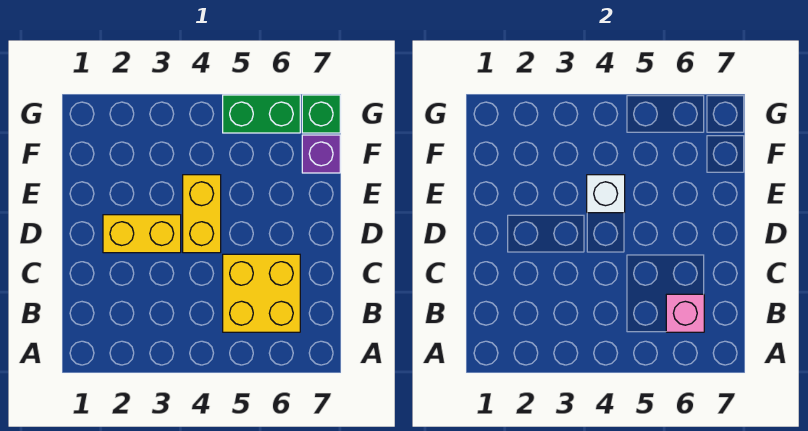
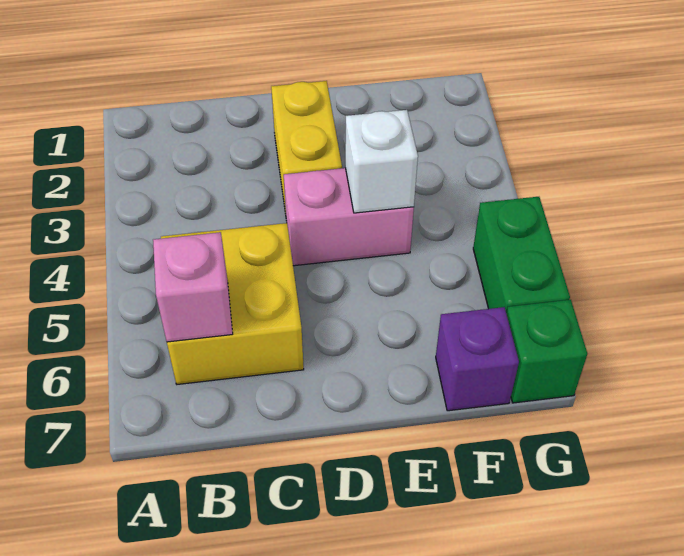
yellow brick D4:E4 level 1 -> pink brick D4:E4 level 1

